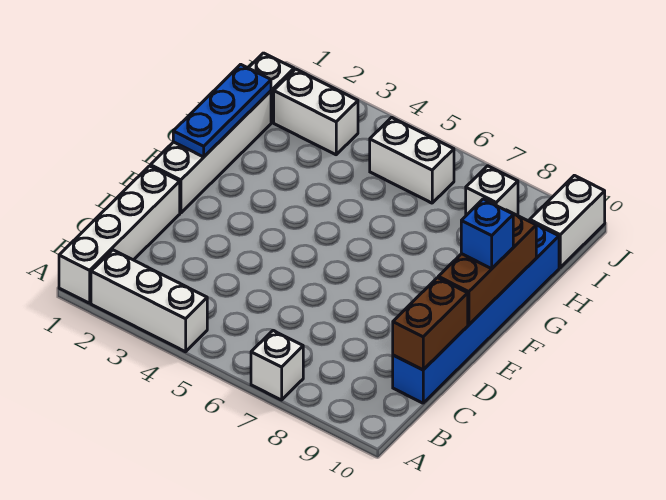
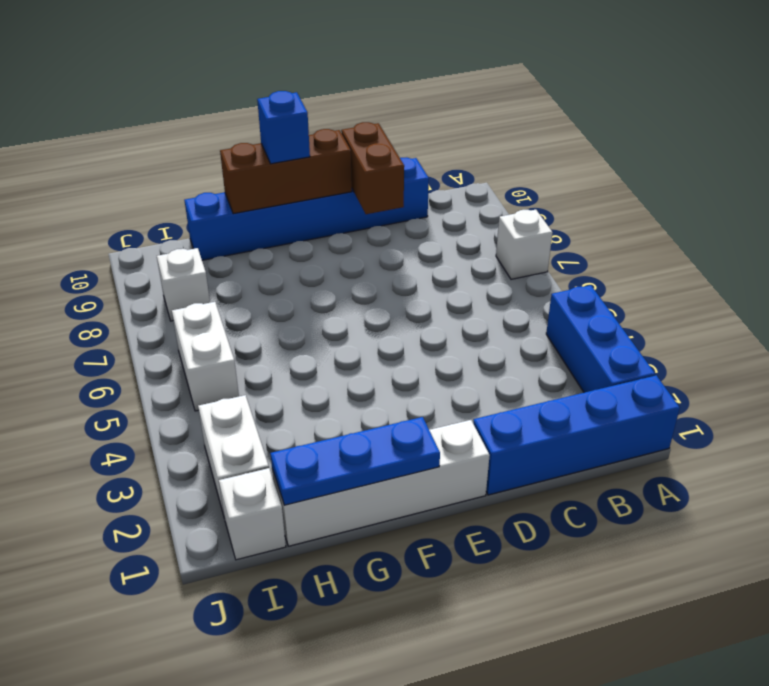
white brick A1:D1 level 1 -> blue brick A1:D1 level 1
white brick A2:A4 level 1 -> blue brick A2:A4 level 1
brown brick C10:D10 level 2 -> brown brick D9:D10 level 2
white brick I10:J10 level 1 -> none

